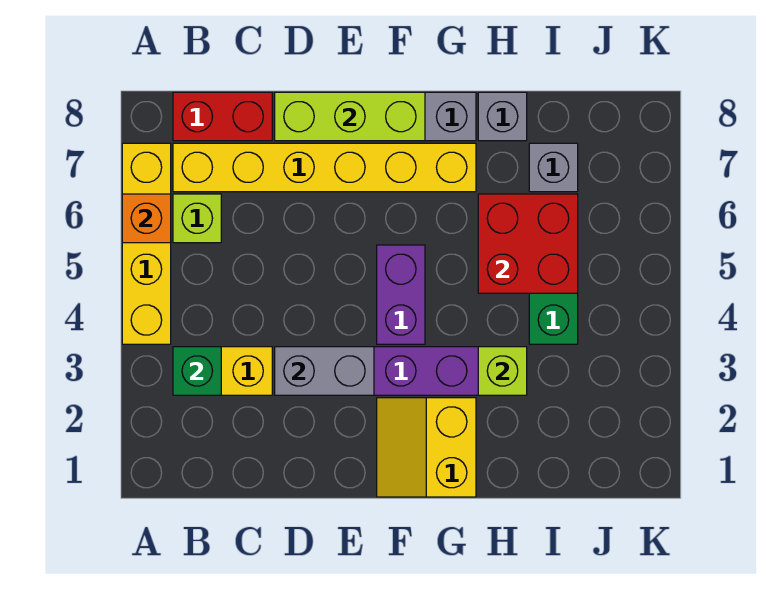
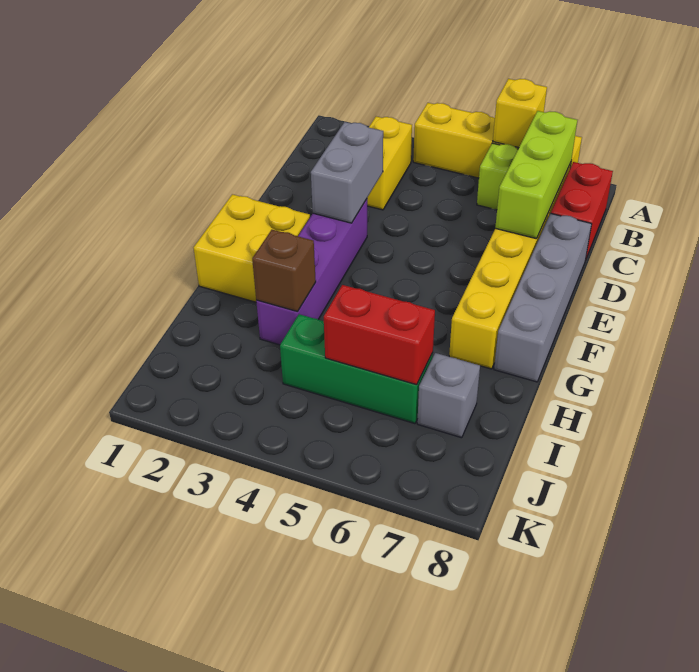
orange brick A6 level 2 -> yellow brick A6 level 2
green brick B3 level 2 -> none
lime brick D8:F8 level 2 -> lime brick B7:D7 level 2
yellow slope F1:G2 level 1 top G -> yellow brick F1:G2 level 1
purple brick F4:F5 level 1 -> none
lime brick H3 level 2 -> brown brick H3 level 2
red brick H5:I6 level 2 -> red brick I5:I6 level 2
grey brick H8 level 1 -> none

